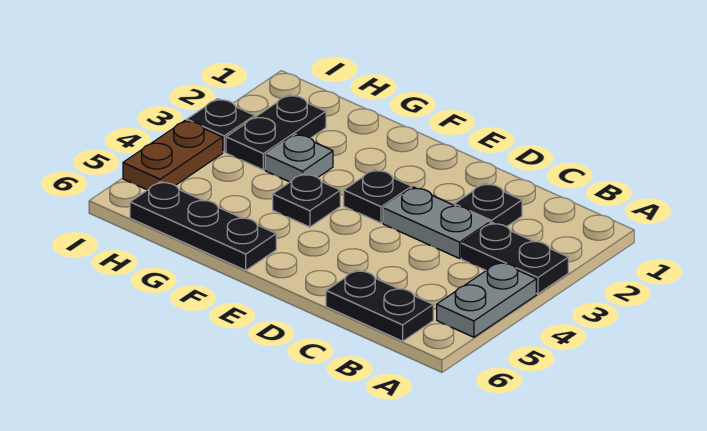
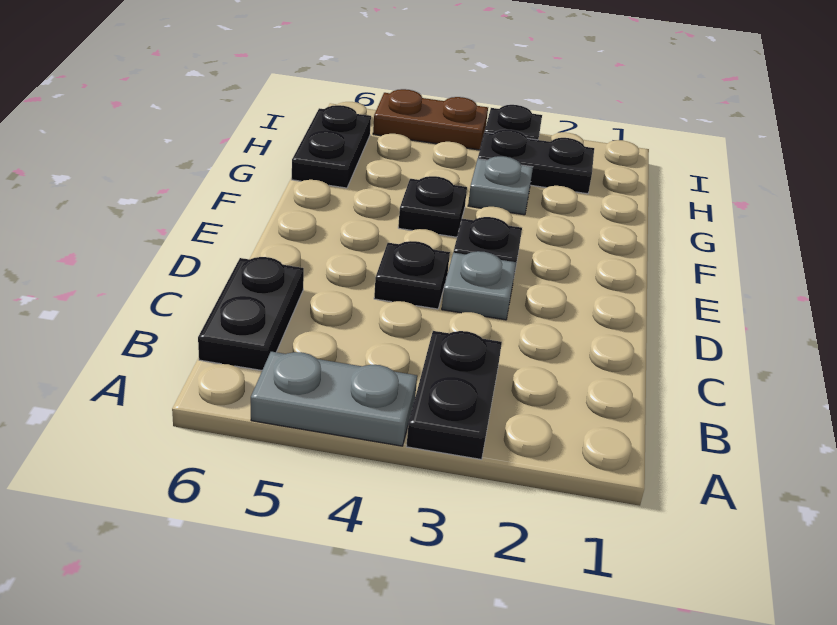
black plate C2 level 1 -> black plate D4 level 1
grey plate C3:D3 level 1 -> grey plate D3 level 1
black plate F6:H6 level 1 -> black plate G6:H6 level 1

